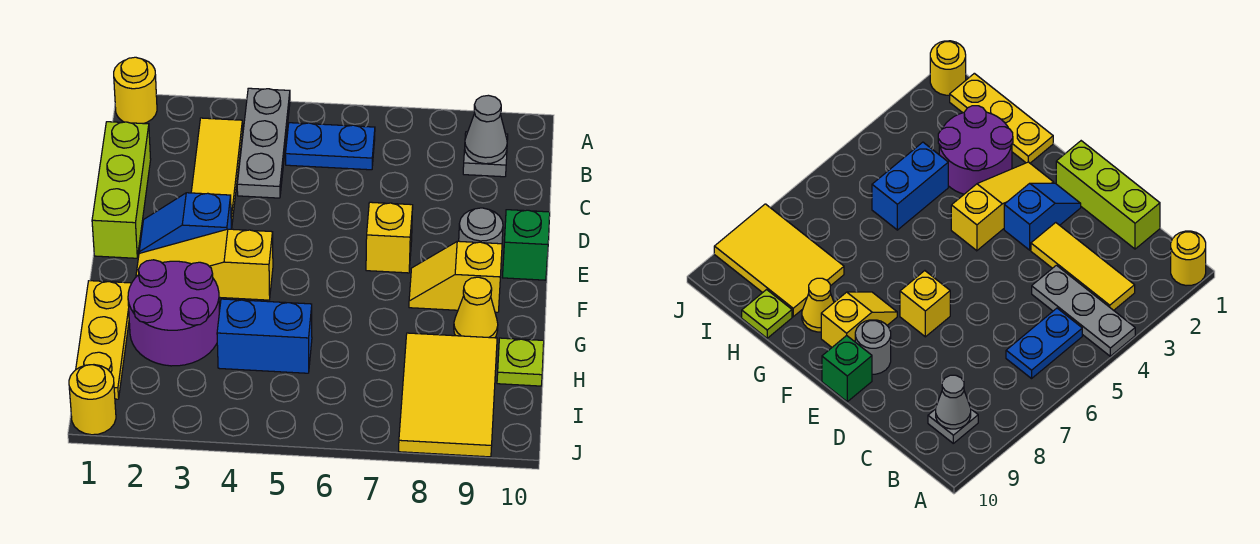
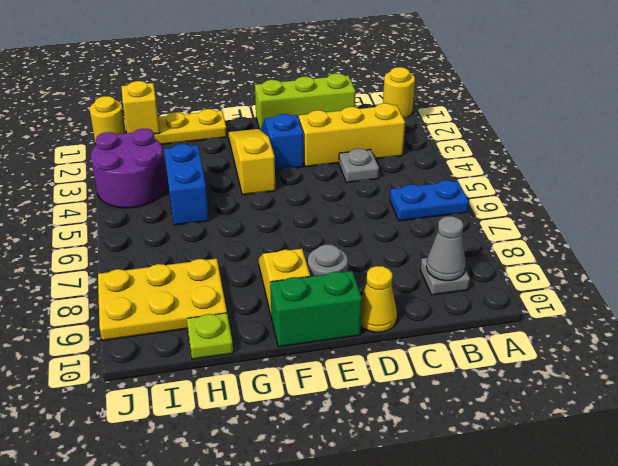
grey plate A4:C4 level 1 -> grey plate C4 level 1
yellow tile B3:D3 level 1 -> yellow brick B3:D3 level 1
blue plate B5:B6 level 1 -> blue plate A6:B6 level 1
yellow brick E7 level 1 -> yellow brick I1 level 2
green brick E10 level 1 -> green brick E10:F10 level 1
purple round brick G2:H3 level 1 -> purple round brick I3:J4 level 1
yellow cone G9 level 1 -> yellow cone D10 level 1
yellow tile H8:J9 level 1 -> yellow plate H8:J9 level 1

